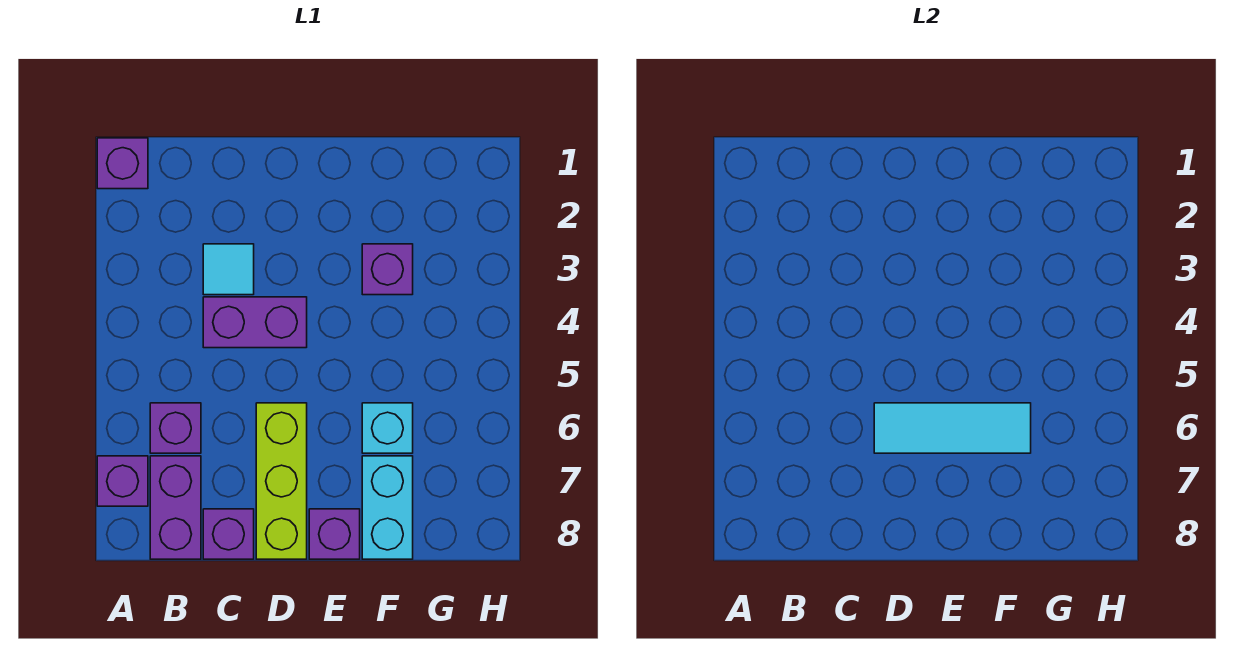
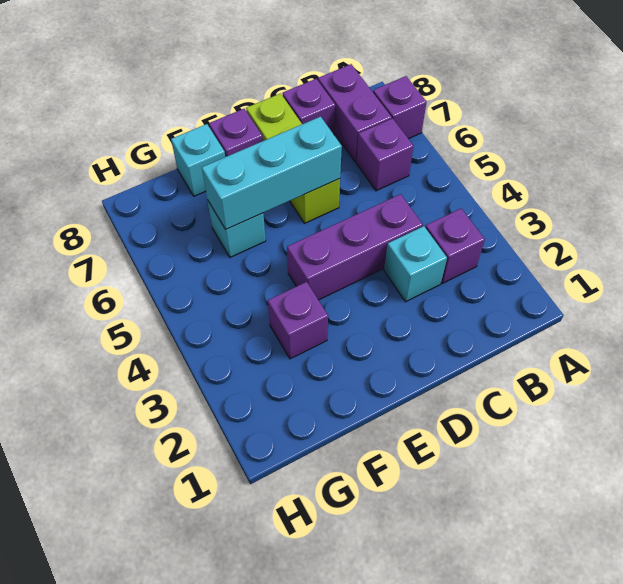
purple brick A1 level 1 -> purple brick B3 level 1
cyan tile C3 level 1 -> cyan brick C3 level 1
purple brick C4:D4 level 1 -> purple brick C4:E4 level 1
cyan tile D6:F6 level 2 -> cyan brick D6:F6 level 2
cyan brick F7:F8 level 1 -> cyan brick F8 level 1

